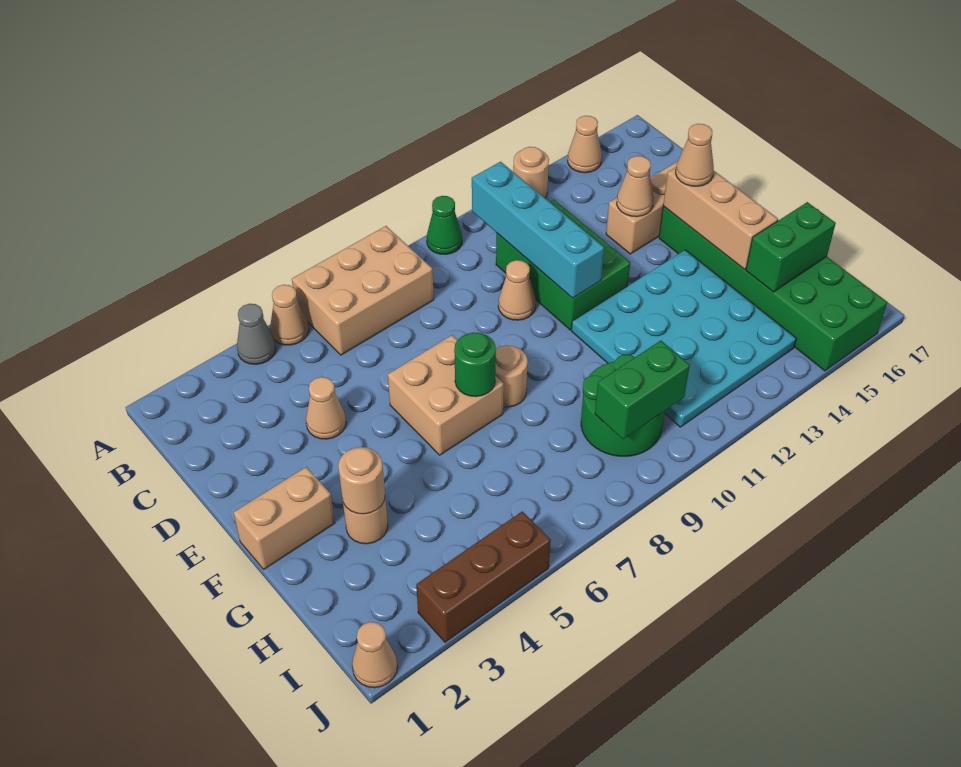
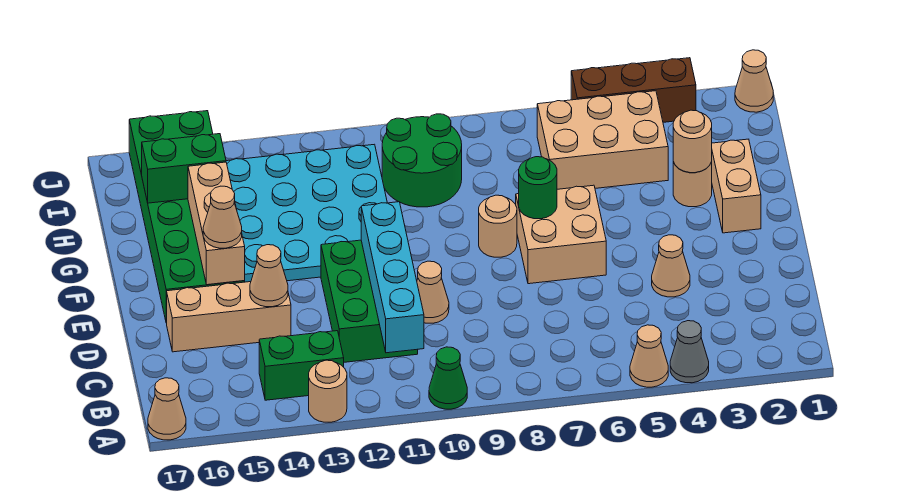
tan brick A6:B8 level 1 -> tan brick H4:I6 level 1
tan cone A15 level 1 -> tan cone A17 level 1
tan brick F1:F2 level 1 -> tan brick F2:G2 level 1
green brick I9:I10 level 2 -> green brick B13:B14 level 1

